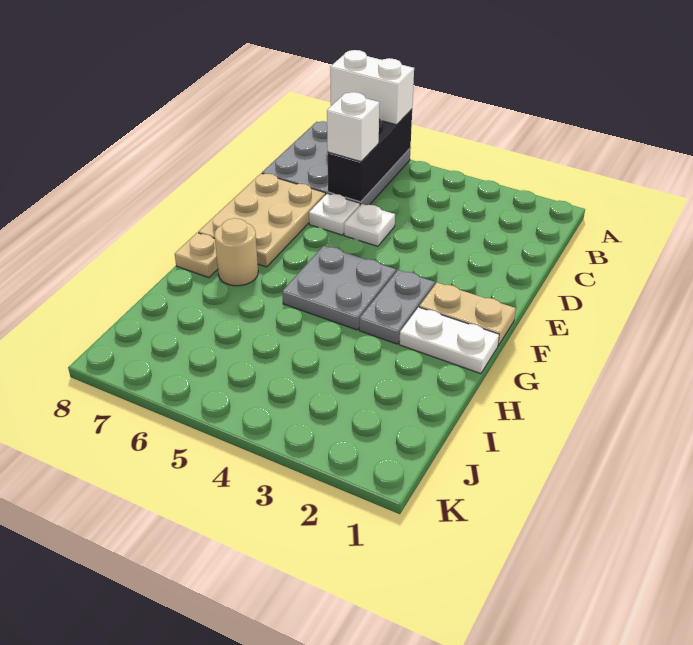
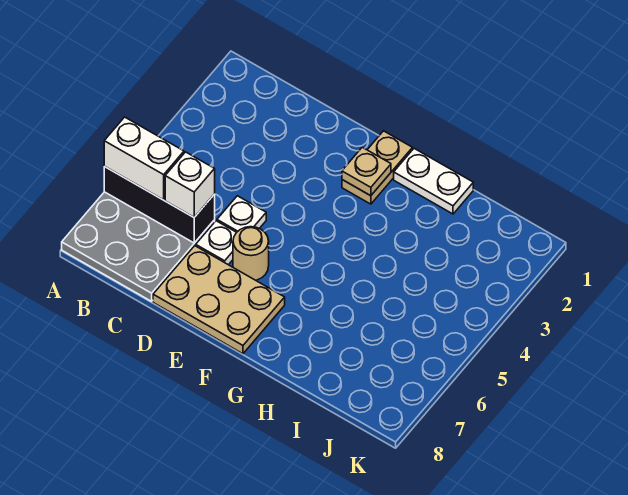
white brick A6:A7 level 3 -> white brick A6:B6 level 3
grey plate F3:G3 level 1 -> none
grey plate F4:G5 level 1 -> none
white plate G1:G2 level 1 -> white plate G1:H1 level 1
tan round brick G7 level 1 -> tan round brick E6 level 1
tan plate G8 level 1 -> tan plate F2 level 2

